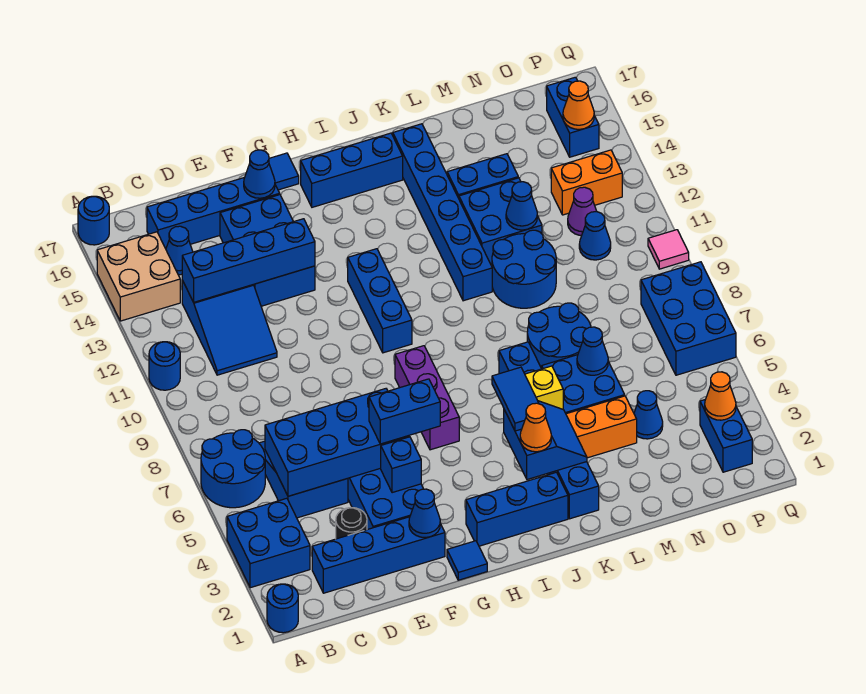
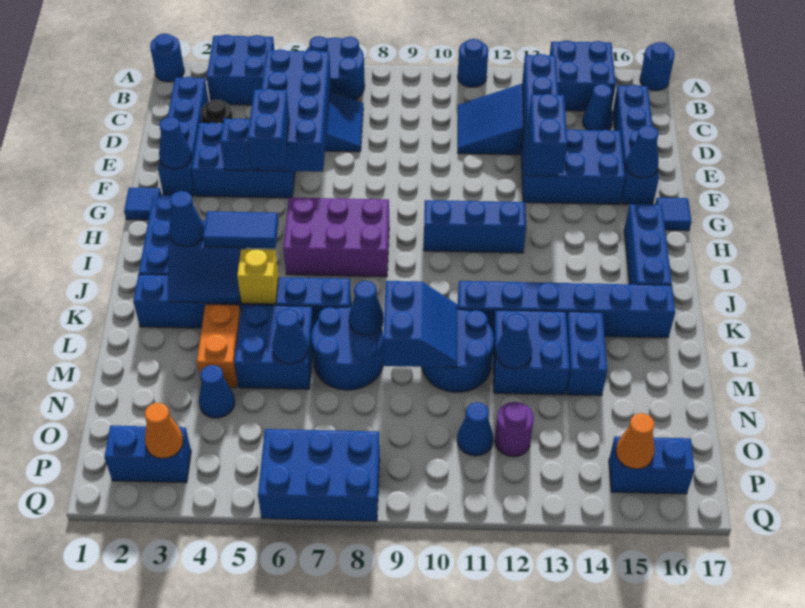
tan brick A14:B15 level 1 -> blue brick A14:B15 level 1
none -> blue brick F13:G13 level 3
purple brick H6:H8 level 1 -> purple brick H6:I8 level 1
orange cone J3 level 3 -> blue cone J3 level 3
none -> blue cone L8 level 2
none -> blue slope L9:M10 level 2 top 9
purple cone O12 level 1 -> purple round brick O12 level 1
orange brick O13:P13 level 1 -> none
pink tile Q10 level 1 -> none

